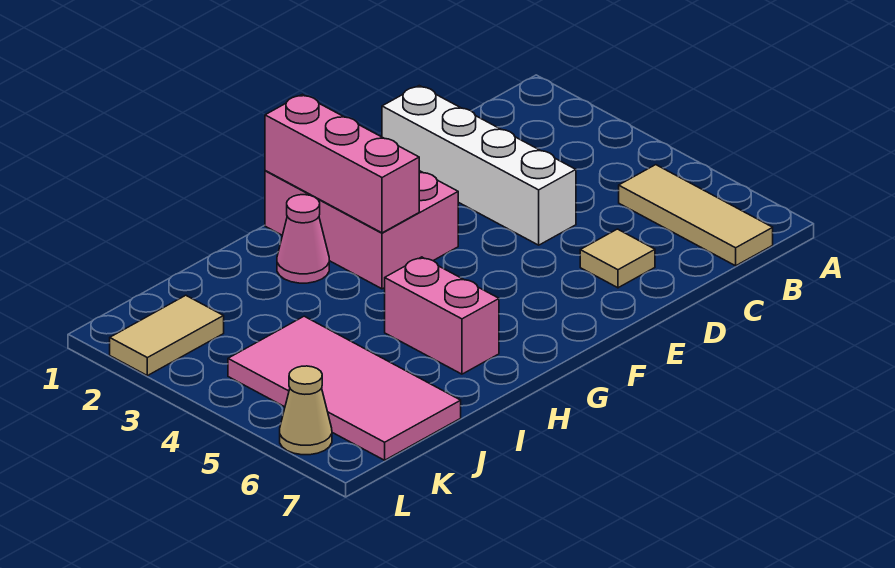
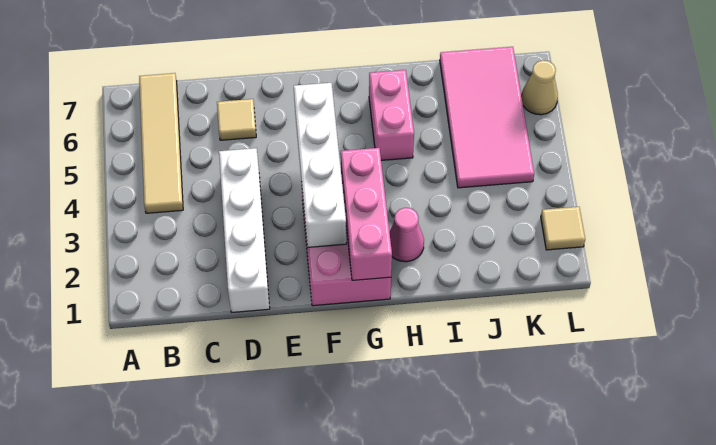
tan tile B5:B7 level 1 -> tan tile B4:B7 level 1
none -> white brick F2:F5 level 2
tan tile K2:L2 level 1 -> tan tile L2 level 1

